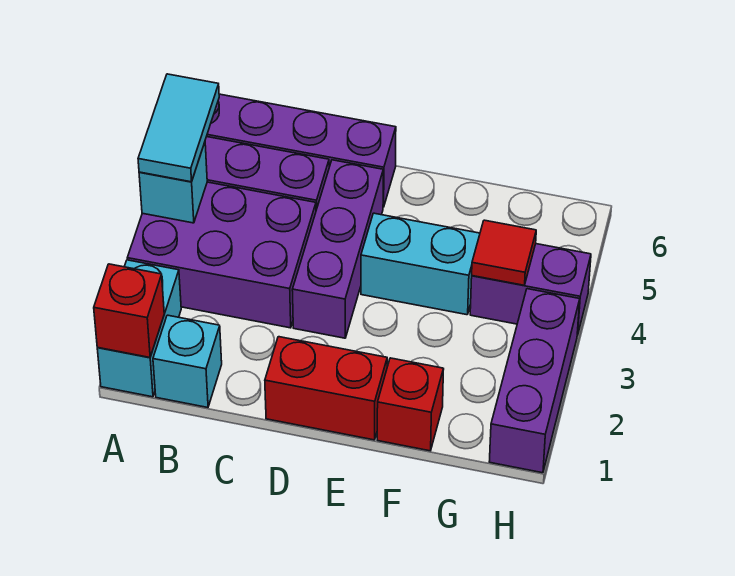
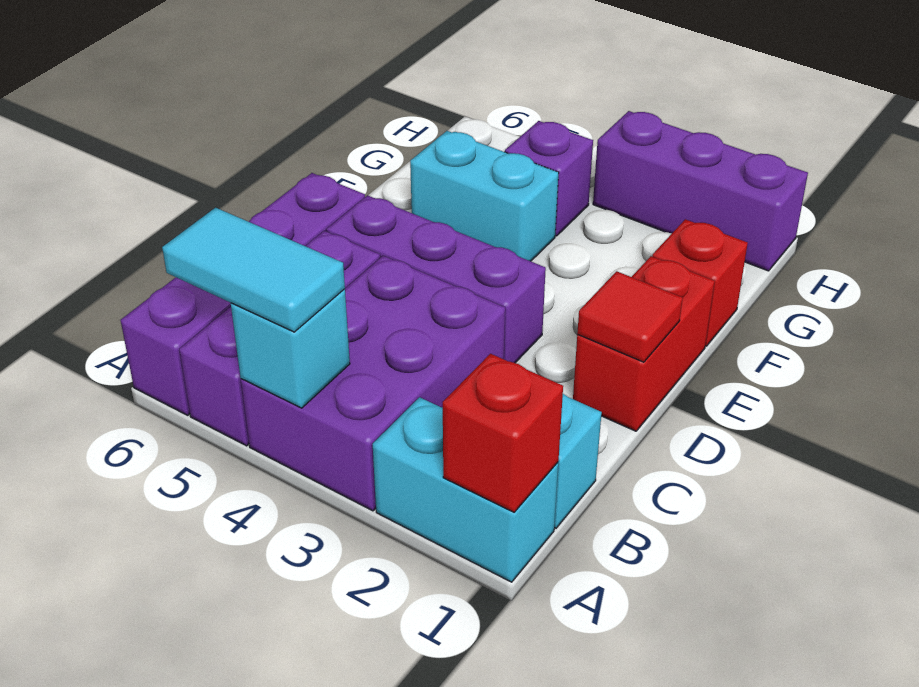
cyan brick E4:F4 level 1 -> cyan brick F4:F5 level 1
purple brick G4:H4 level 1 -> purple brick G4 level 1
red tile G4 level 2 -> red tile D1 level 2

